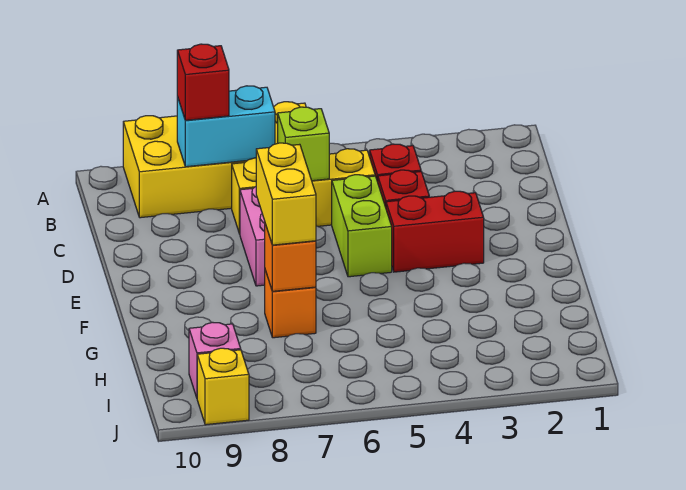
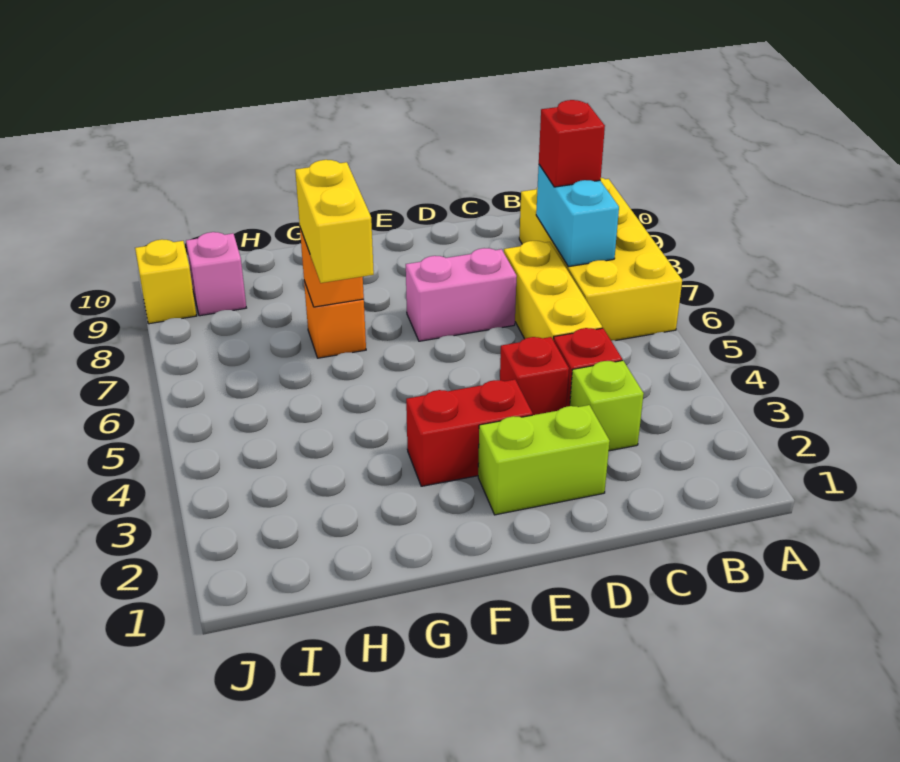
lime brick C6 level 2 -> lime brick C3 level 1
lime brick D5:E5 level 1 -> lime brick D2:E2 level 1
red brick E3:E4 level 1 -> red brick E3:F3 level 1
yellow brick F7:G7 level 3 -> yellow brick G6:G7 level 3

